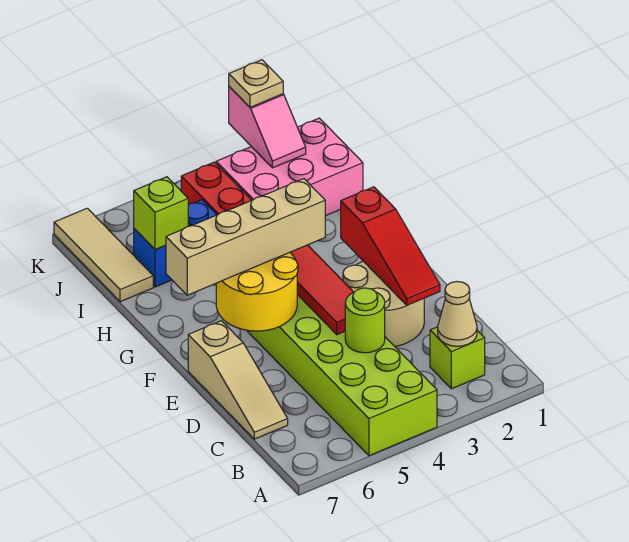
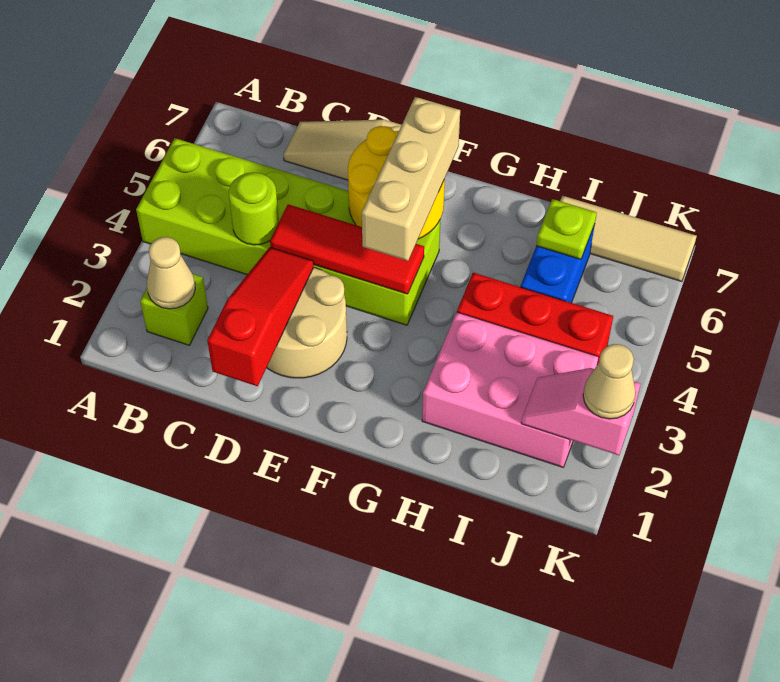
red slope D2:F2 level 2 top F -> red slope D1:D3 level 2 top 1
tan brick F4:F7 level 3 -> tan brick F4:F6 level 3
pink brick I1:J3 level 1 -> pink brick H2:J3 level 1
lime brick I6 level 2 -> lime plate I6 level 2
tan plate K2 level 3 -> tan cone K2 level 3

